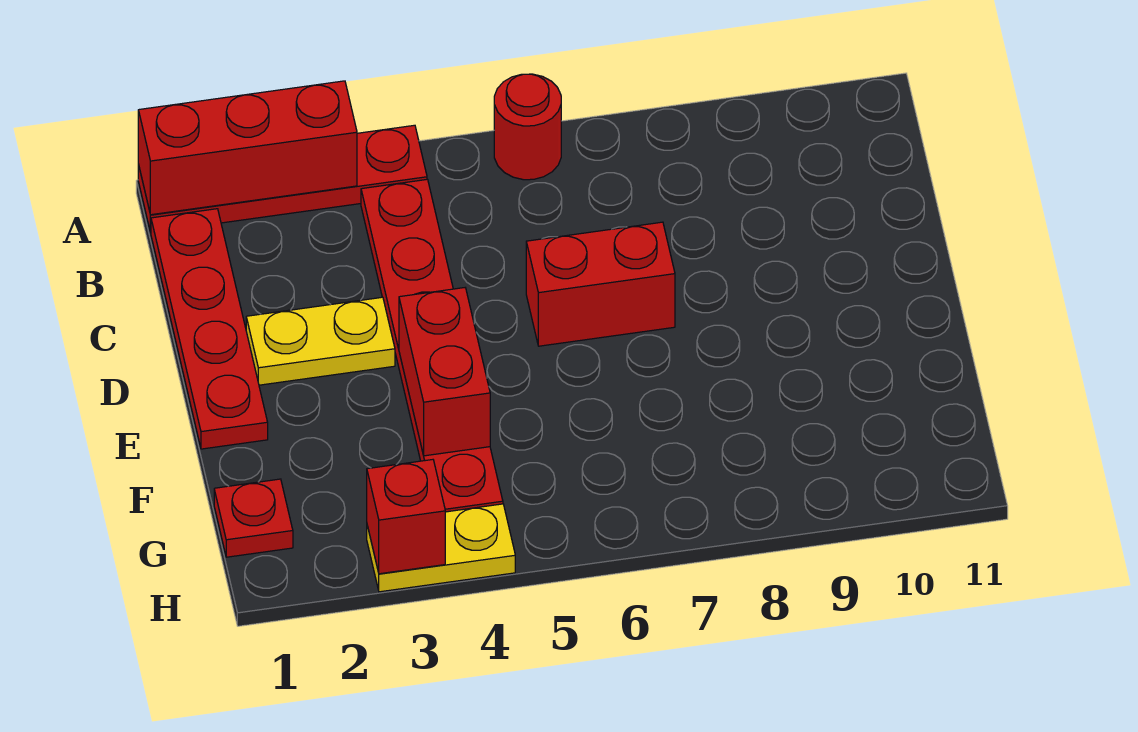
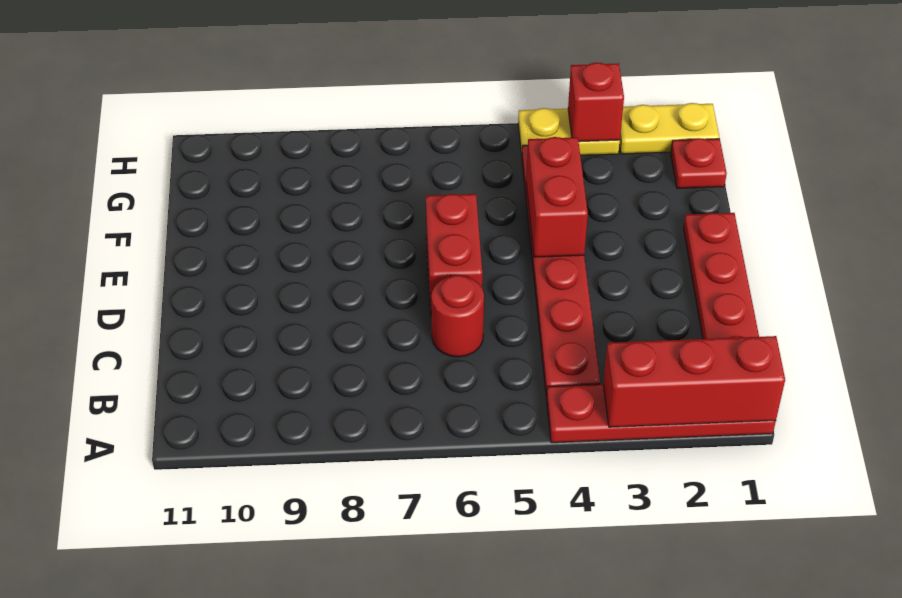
red round brick A6 level 1 -> red round brick C6 level 1
yellow plate D2:D3 level 1 -> yellow plate H1:H2 level 1
red brick D6:D7 level 1 -> red brick D6:E6 level 1

